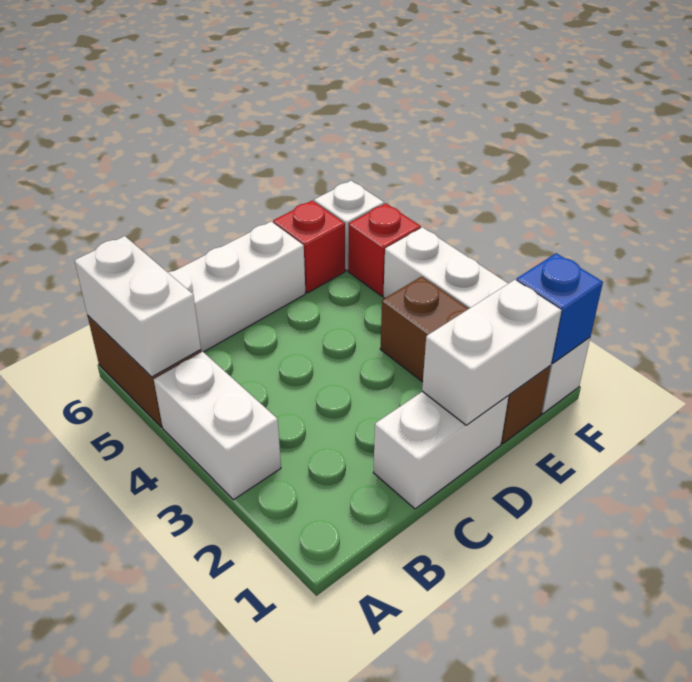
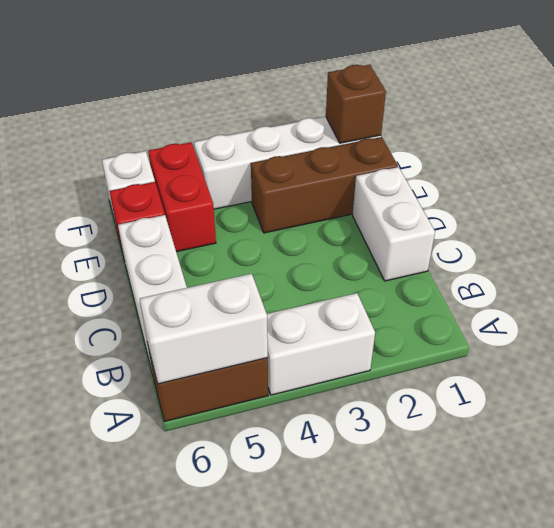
white brick D1:E1 level 2 -> none
blue brick F1 level 2 -> brown brick F1 level 2
red brick F5 level 1 -> red brick E5:F5 level 1

